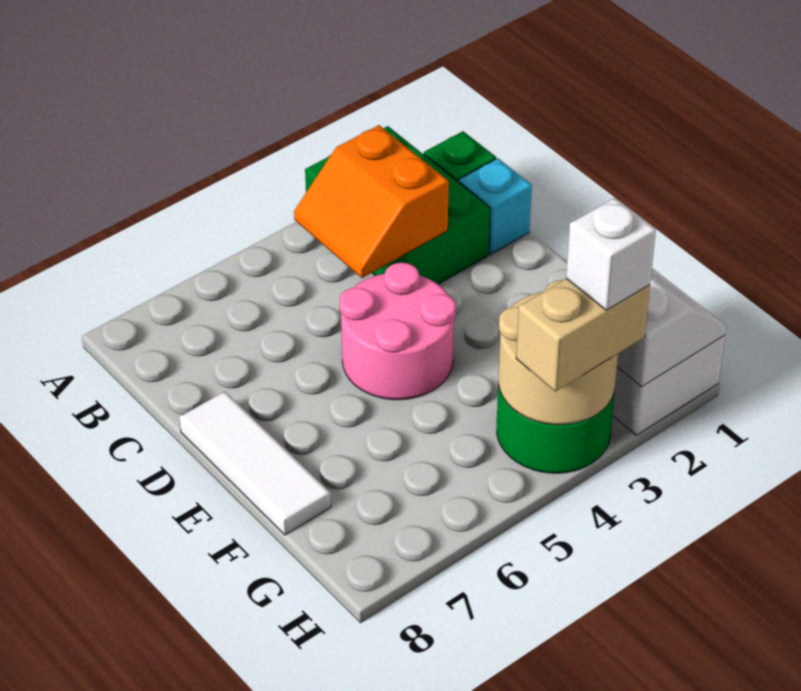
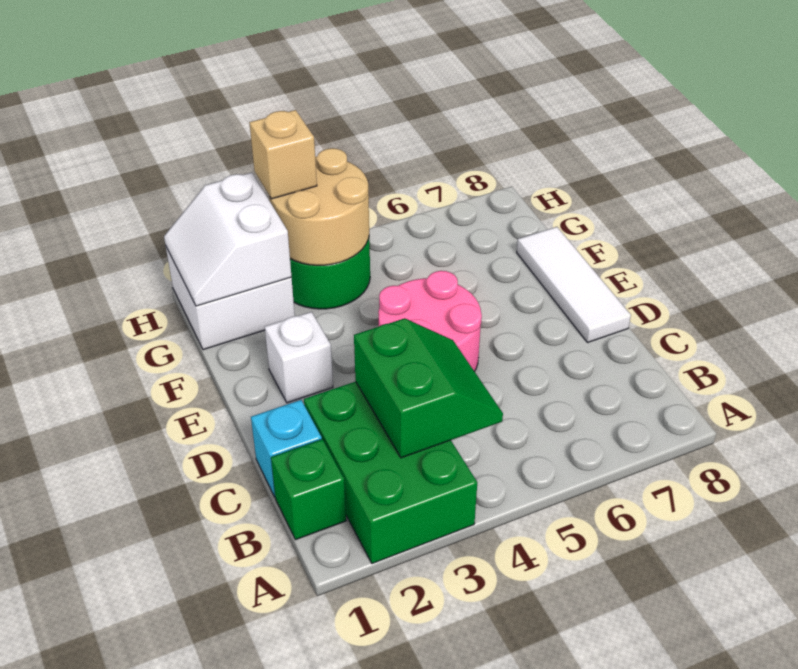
orange slope B3:C4 level 2 top 3 -> green slope B3:C4 level 2 top 3
tan brick H3:H4 level 3 -> tan brick H3 level 3
white brick H3 level 4 -> white brick E2 level 1

